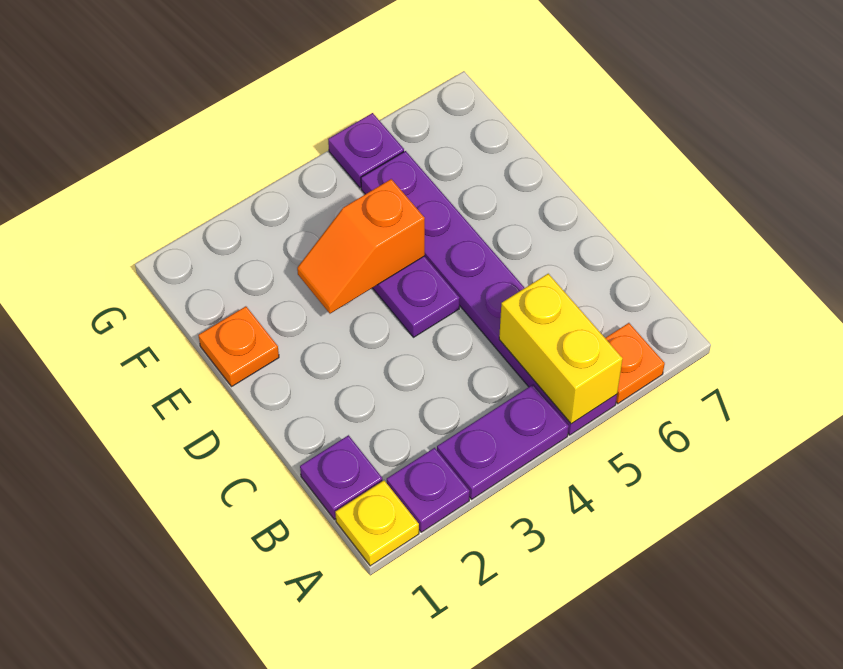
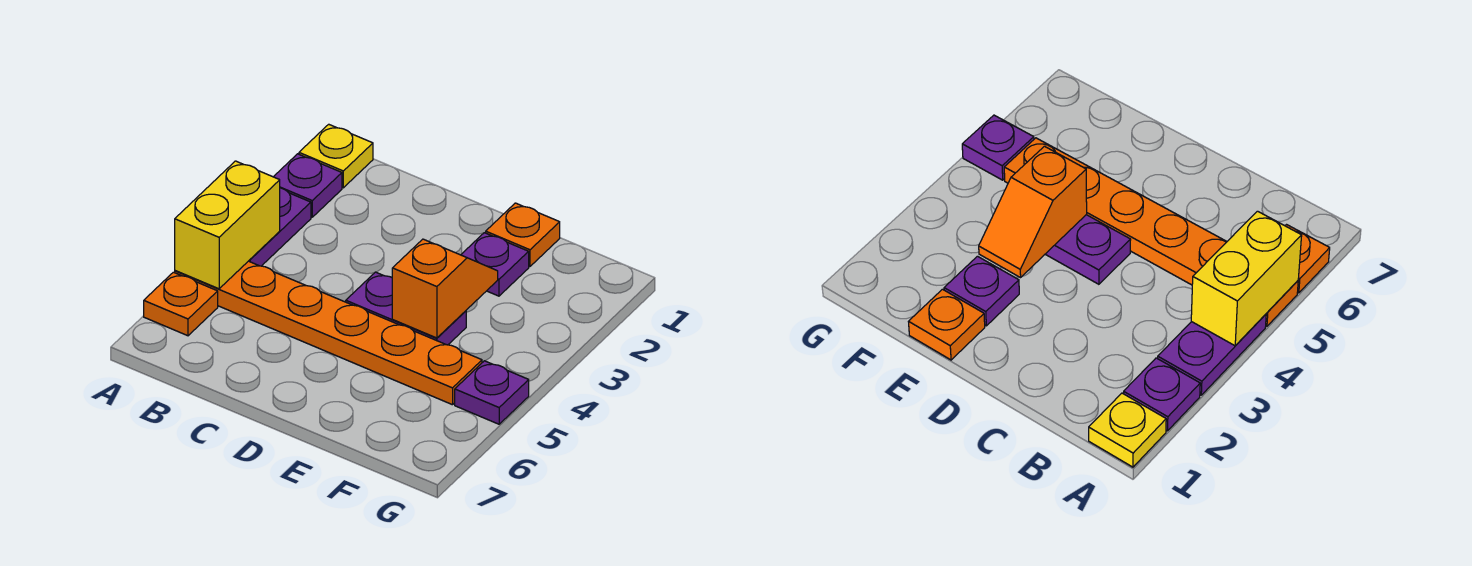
purple plate A5:F5 level 1 -> orange plate A5:F5 level 1
yellow brick A5:B5 level 2 -> yellow brick A4:A5 level 2
purple plate B1 level 1 -> purple plate E2 level 1

